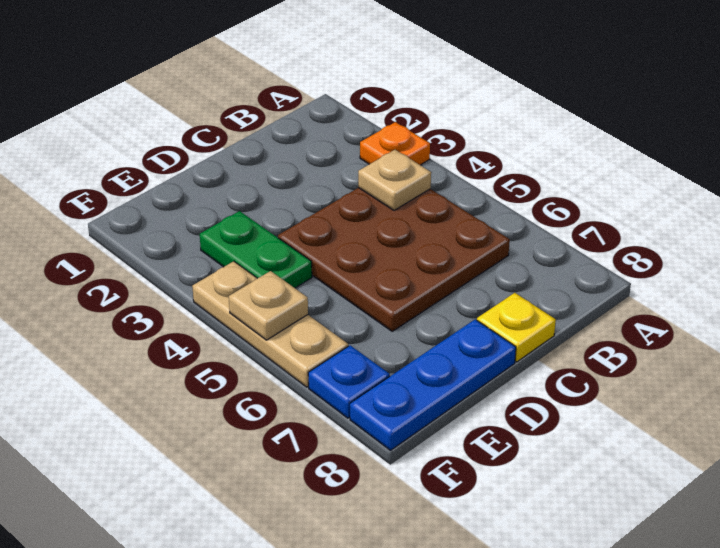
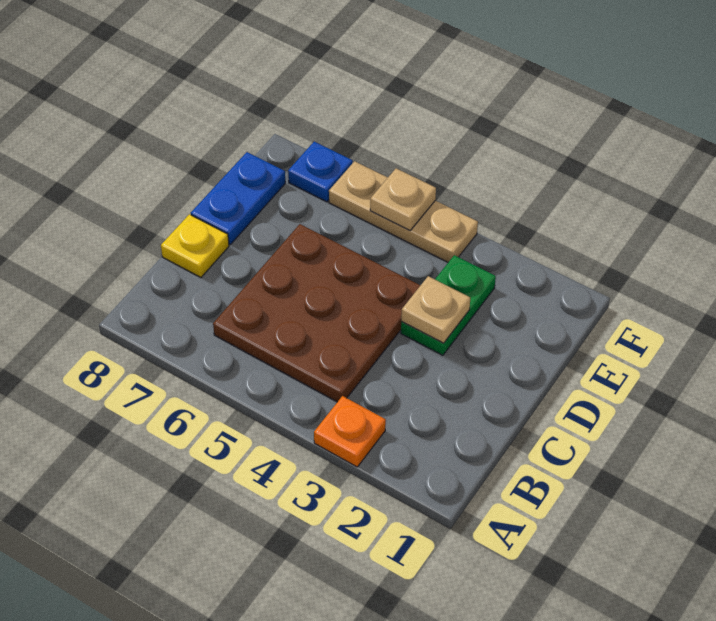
tan plate B4 level 2 -> tan plate D3 level 2
blue plate D8:F8 level 1 -> blue plate D8:E8 level 1
green plate E3:E4 level 1 -> green plate D3:E3 level 1

